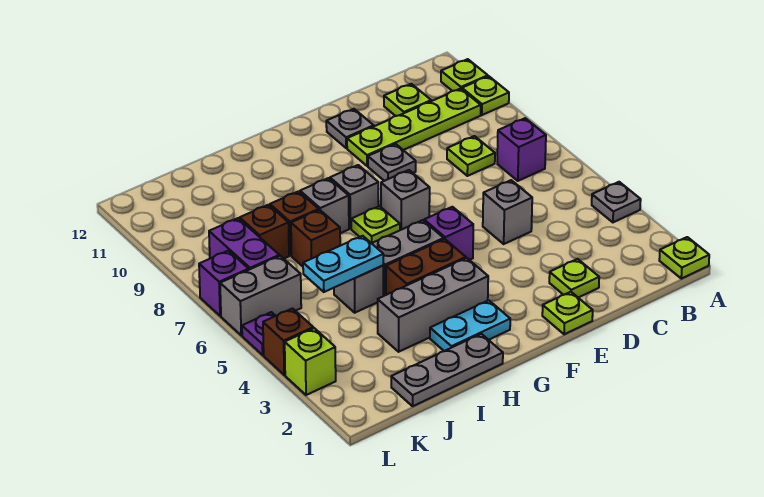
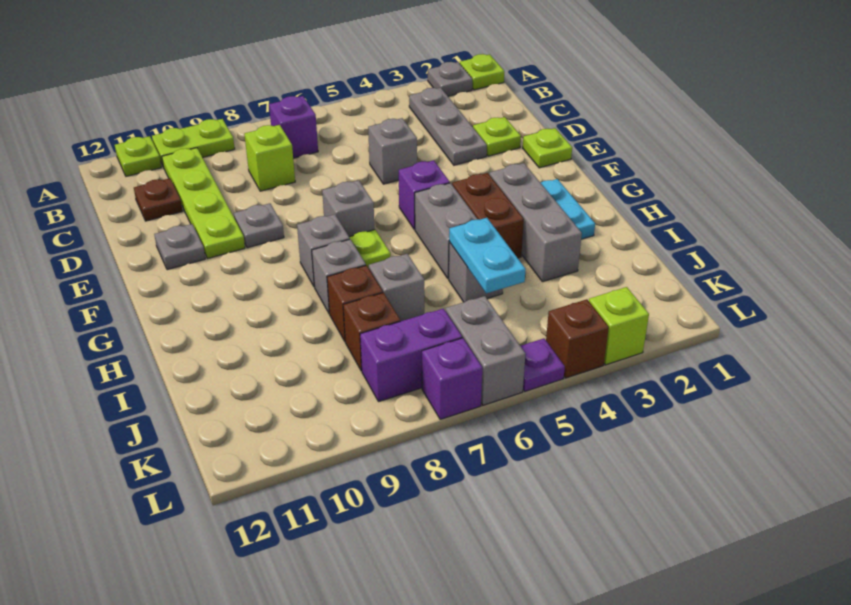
grey plate A4 level 1 -> grey plate A2 level 1
lime plate A10 level 1 -> lime plate A9:A10 level 1
lime plate C8 level 1 -> lime brick C8 level 1
lime plate C11 level 1 -> brown plate C11 level 1
grey plate H1:J1 level 1 -> grey plate B3:D3 level 1
brown brick I7 level 1 -> grey brick I7 level 1

